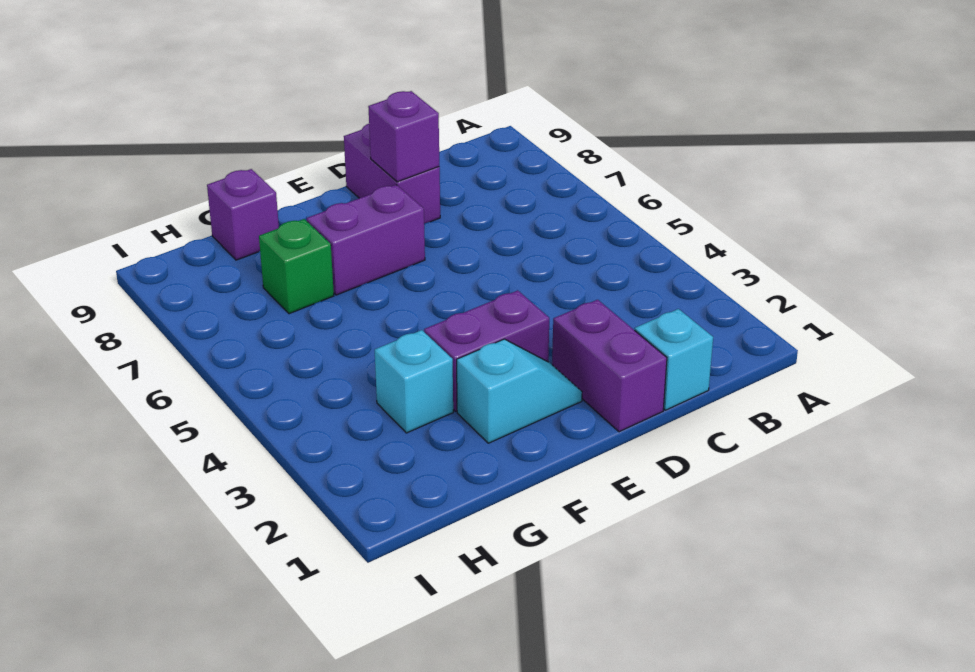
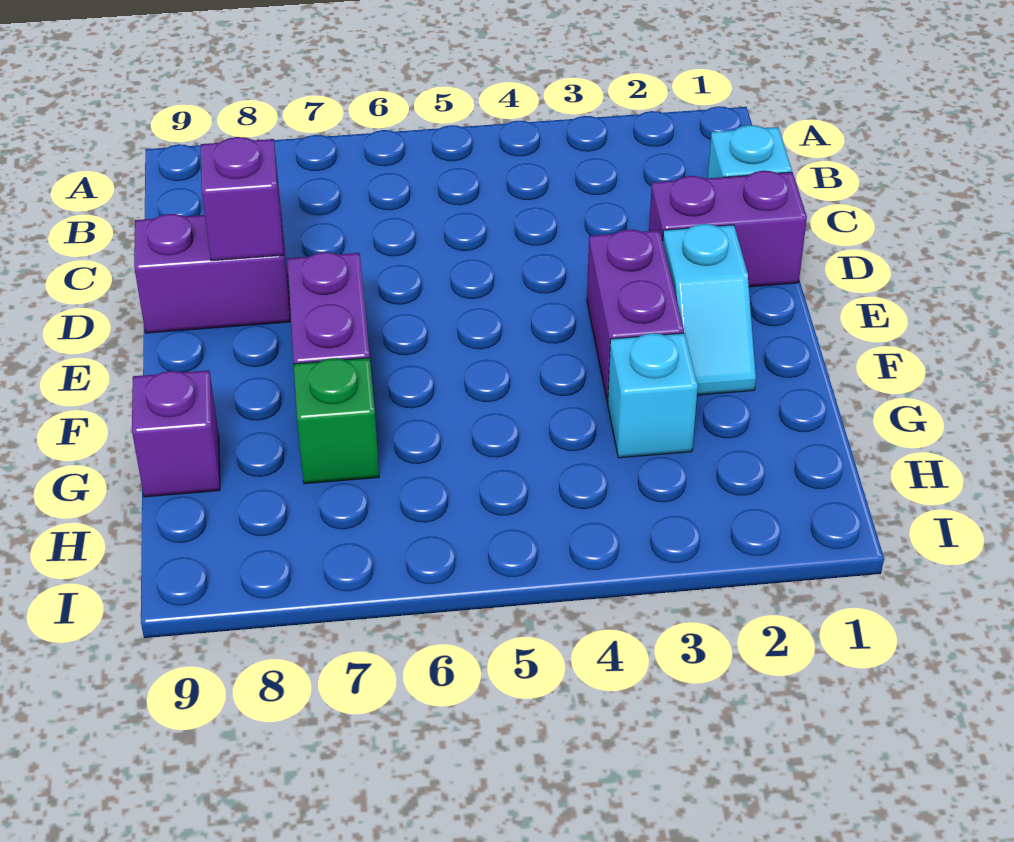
cyan slope E2:F2 level 1 top F -> cyan slope E2:F2 level 1 top E

